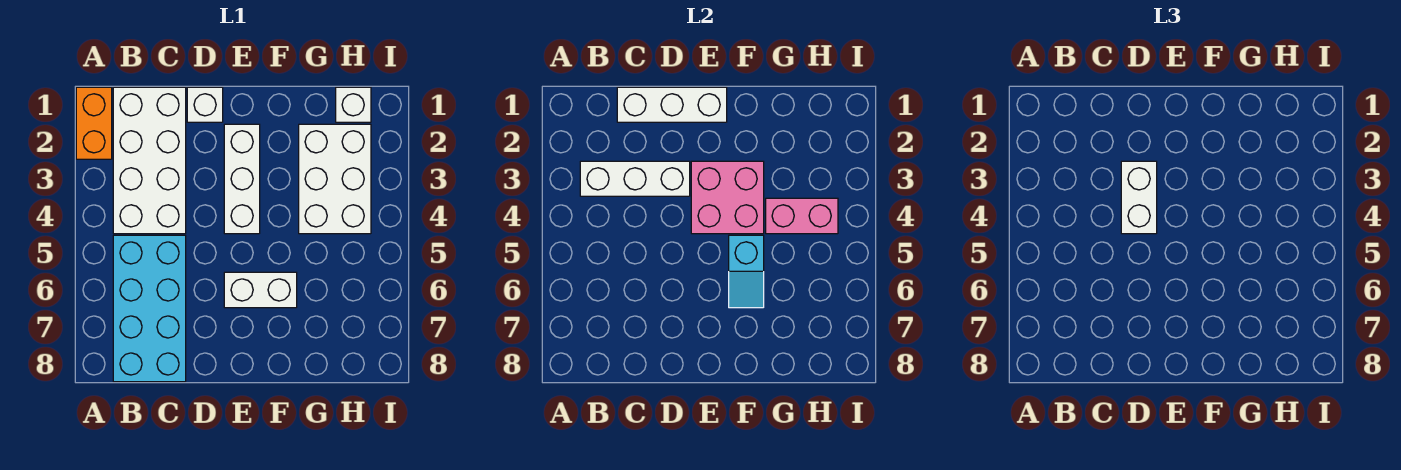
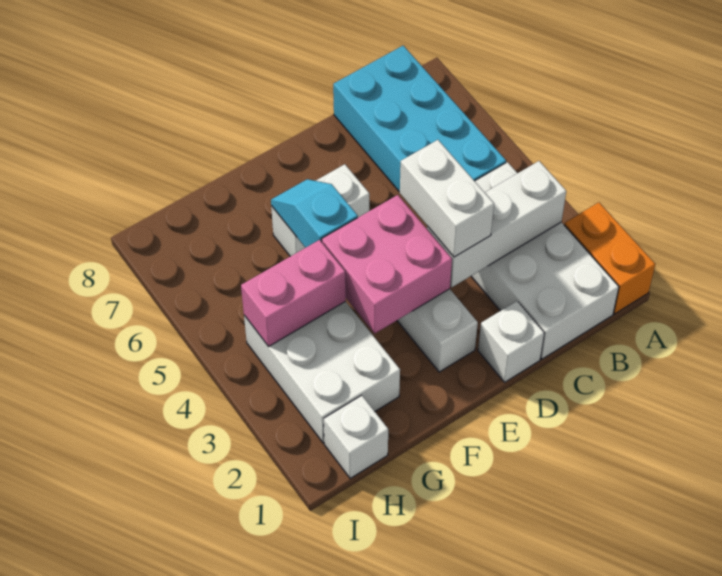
white brick C1:E1 level 2 -> none

